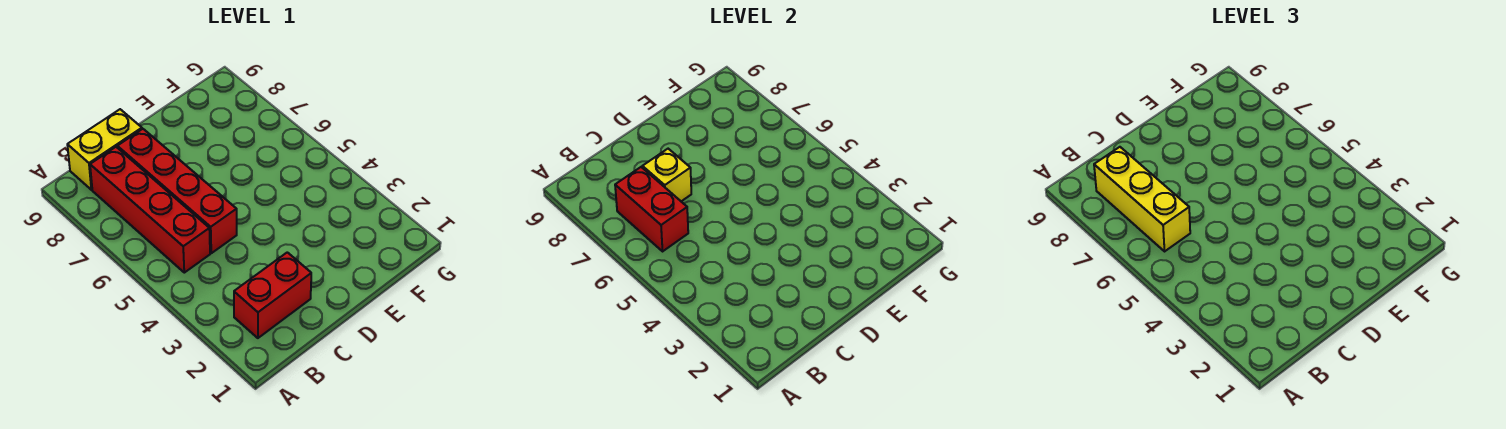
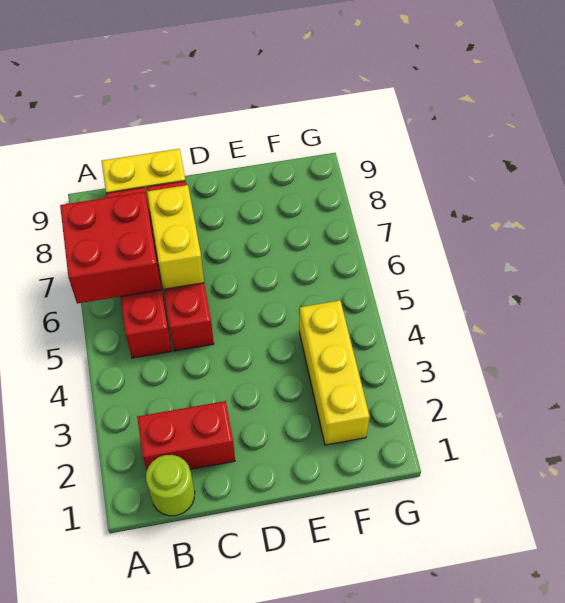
none -> lime round brick B1 level 1
red brick B6:B7 level 2 -> red brick A6:B7 level 2
yellow brick B6:B8 level 3 -> yellow brick F2:F4 level 1
yellow brick C7 level 2 -> yellow brick C6:C7 level 2

